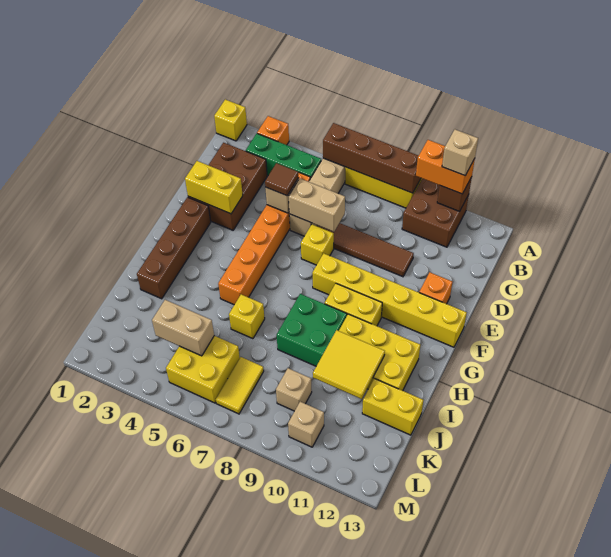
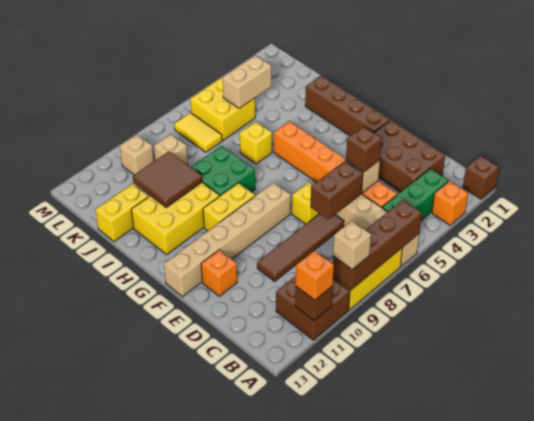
yellow brick A1 level 1 -> brown brick A1 level 1
orange brick A10:A11 level 3 -> orange brick A11 level 3
tan brick A11 level 4 -> tan brick A9 level 3
brown tile D5 level 3 -> brown brick D5 level 3
tan brick D6:D7 level 2 -> brown brick D6:D7 level 2
yellow brick E2:E3 level 2 -> none
yellow brick F8:F13 level 1 -> tan brick F8:F13 level 1
yellow tile I10:J11 level 2 -> brown tile I10:J11 level 2

